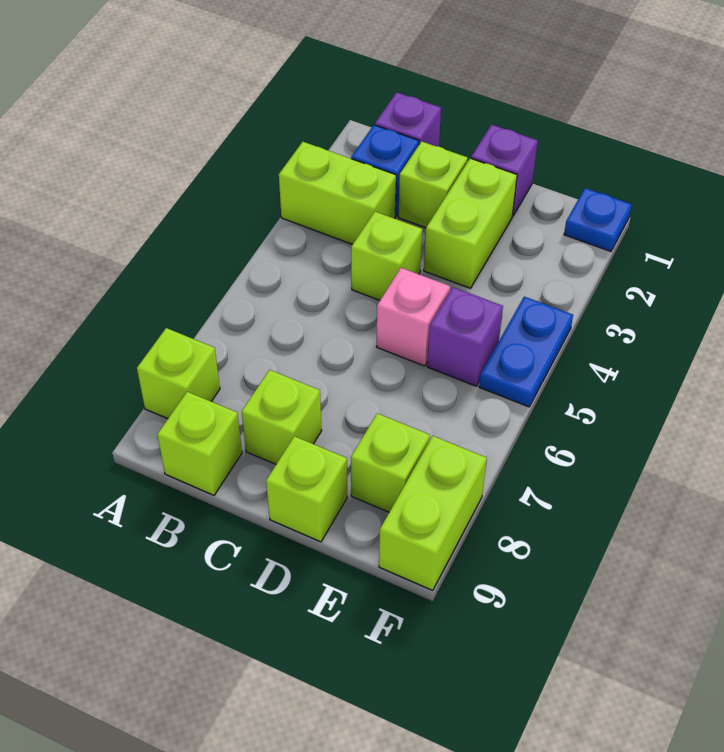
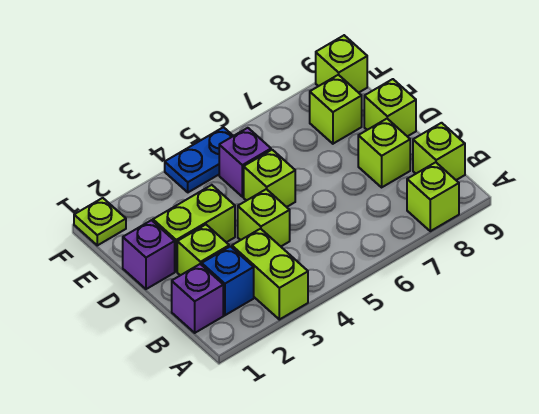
pink brick D5 level 1 -> lime brick D5 level 1
blue plate F1 level 1 -> lime plate F1 level 1
lime brick F8:F9 level 1 -> lime brick F9 level 1

